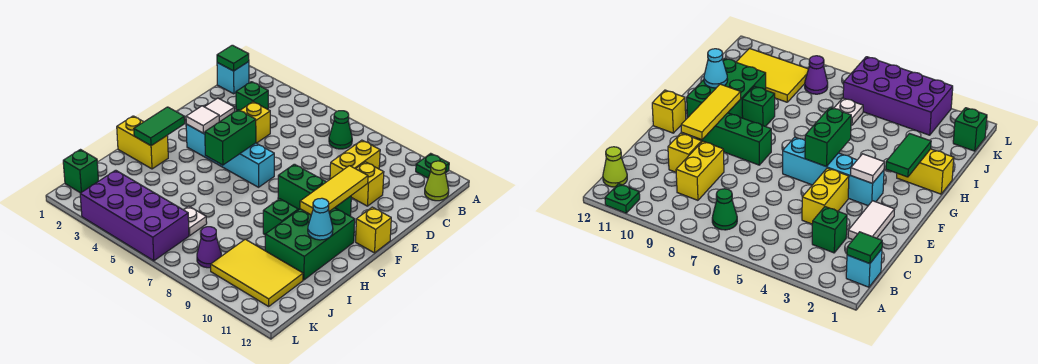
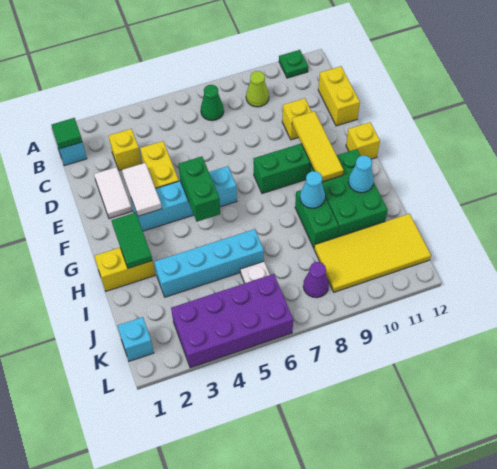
lime cone B12 level 1 -> lime cone B9 level 1
green brick C3 level 1 -> yellow brick C3 level 1
yellow brick C9:D9 level 1 -> yellow brick C12:D12 level 1
white tile F3 level 2 -> white tile E3:F3 level 2
green brick H9 level 1 -> green brick H9:I9 level 1
none -> cyan cone H9 level 2
none -> cyan brick I3:I6 level 1
yellow tile J9:K11 level 1 -> yellow tile J9:K12 level 1
green brick K1 level 1 -> cyan brick K1 level 1

